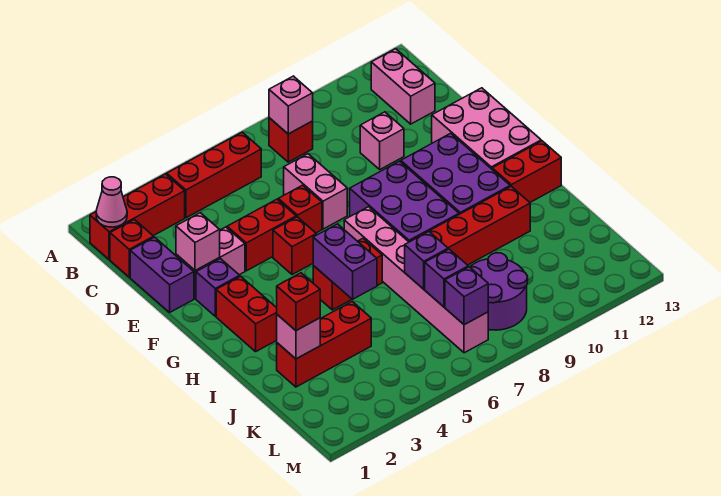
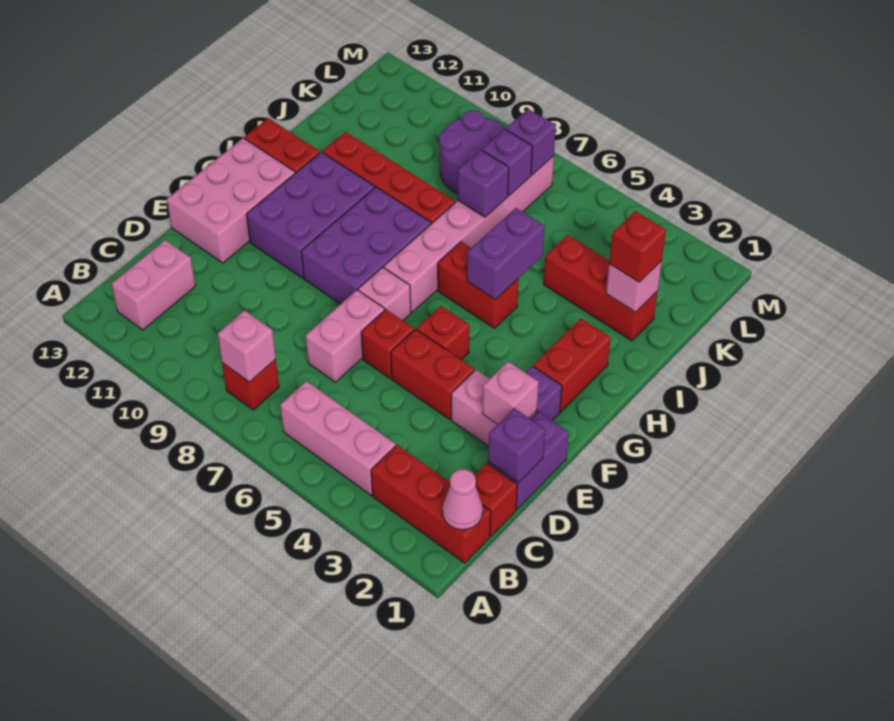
red brick B4:B6 level 1 -> pink brick B4:B6 level 1
none -> purple brick D1 level 2
pink brick D10 level 1 -> pink brick F7 level 1

